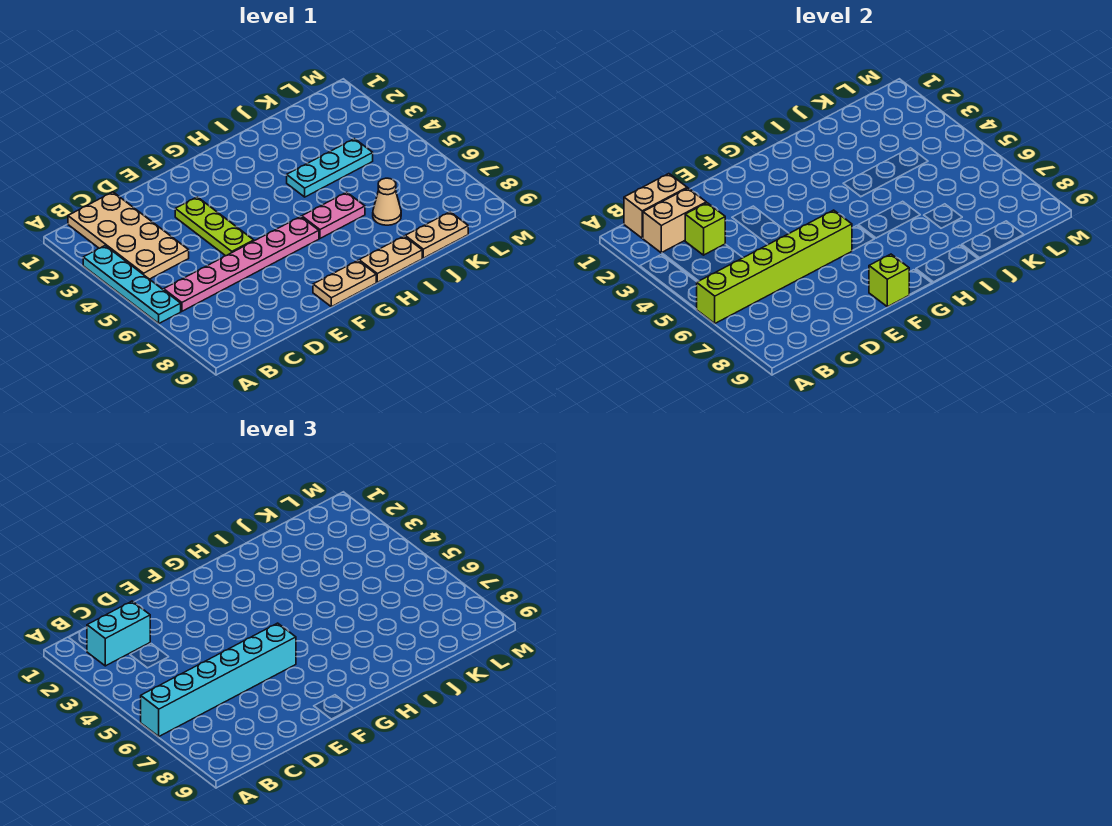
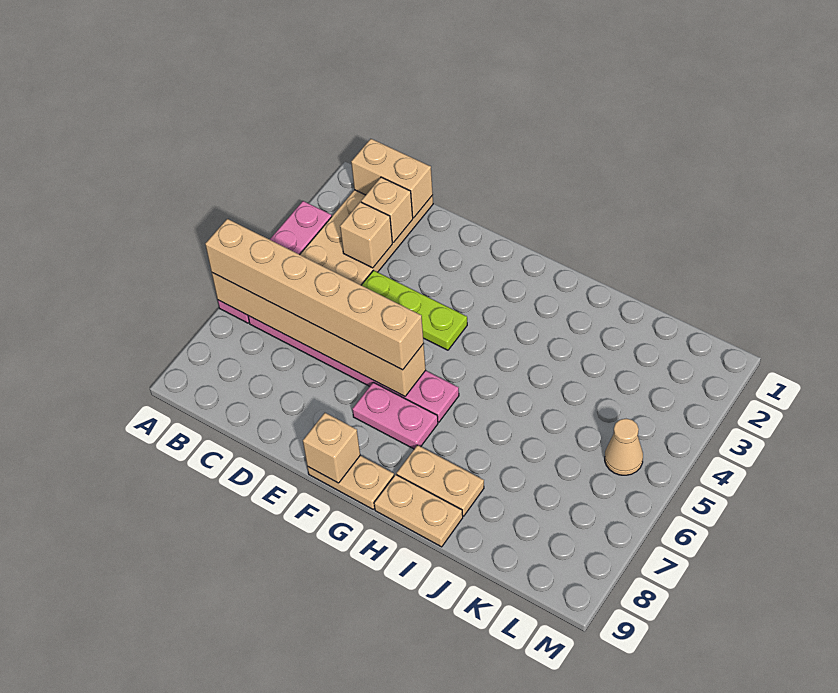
cyan plate A3:A6 level 1 -> pink plate A3:A6 level 1
lime brick A6:F6 level 2 -> tan brick A6:F6 level 2
cyan brick A6:F6 level 3 -> tan brick A6:F6 level 3
tan brick B2:C2 level 2 -> tan brick C2 level 2
cyan brick B2:C2 level 3 -> none
lime brick C3 level 2 -> tan brick C3 level 2
lime plate E3:E5 level 1 -> lime plate D4:F4 level 1
lime brick F9 level 2 -> tan brick F9 level 2
pink plate H6:I6 level 1 -> pink plate F7:G7 level 1
cyan plate I4:K4 level 1 -> none
tan cone J7 level 1 -> tan cone L5 level 1
tan plate J9:K9 level 1 -> tan plate H8:I8 level 1

